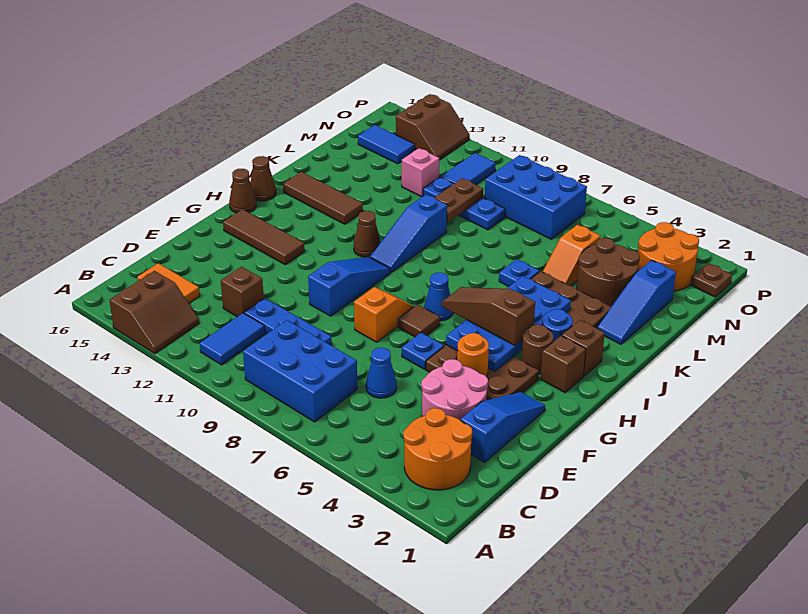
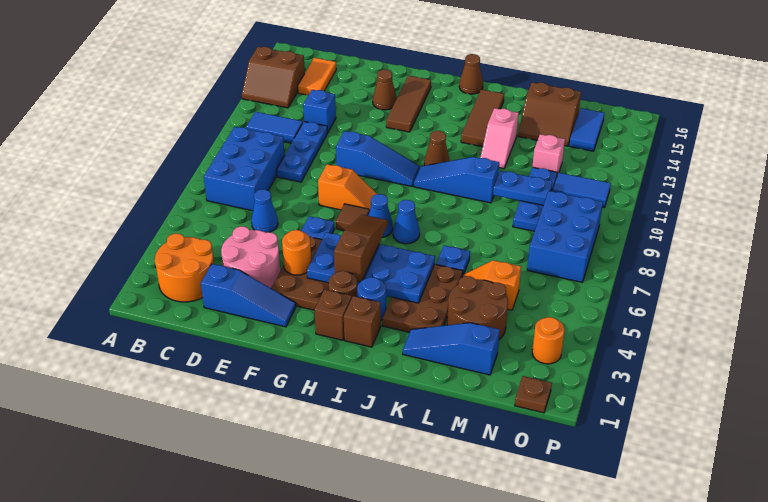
brown brick D12 level 1 -> blue brick D12 level 1
brown cone H16 level 1 -> brown cone F14 level 1
none -> blue cone I7 level 1
none -> pink slope K12:K13 level 1 top 13
brown plate L10:M10 level 2 -> blue plate L10:M10 level 2
orange round brick N2:O3 level 1 -> orange round brick O3 level 1
brown slope O13:P14 level 1 top 14 -> brown slope L14:M15 level 1 top 15

